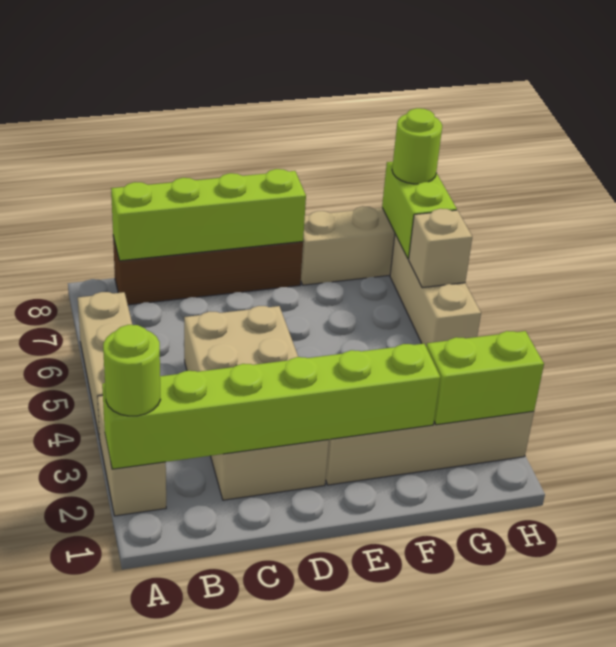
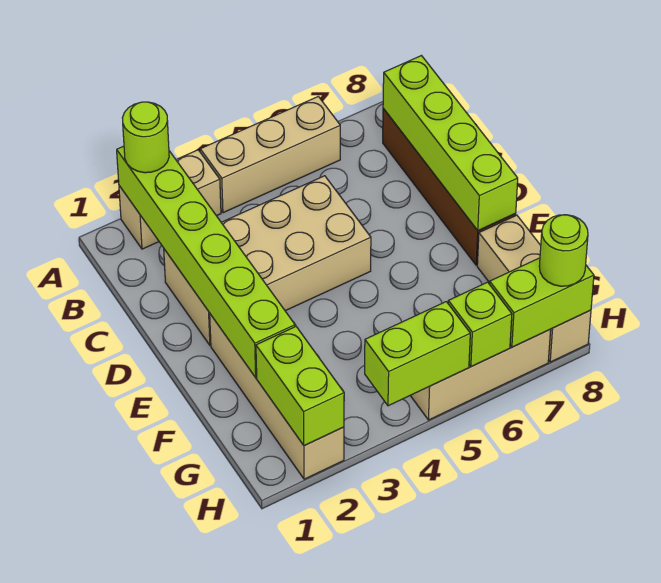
none -> lime brick H4:H5 level 2
tan brick H6 level 2 -> lime brick H6 level 2

